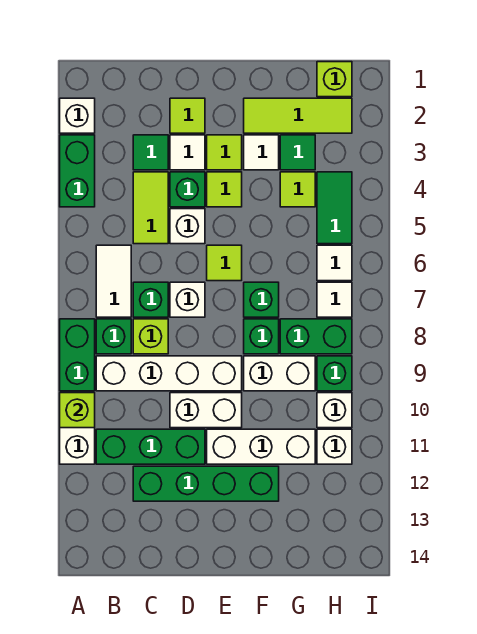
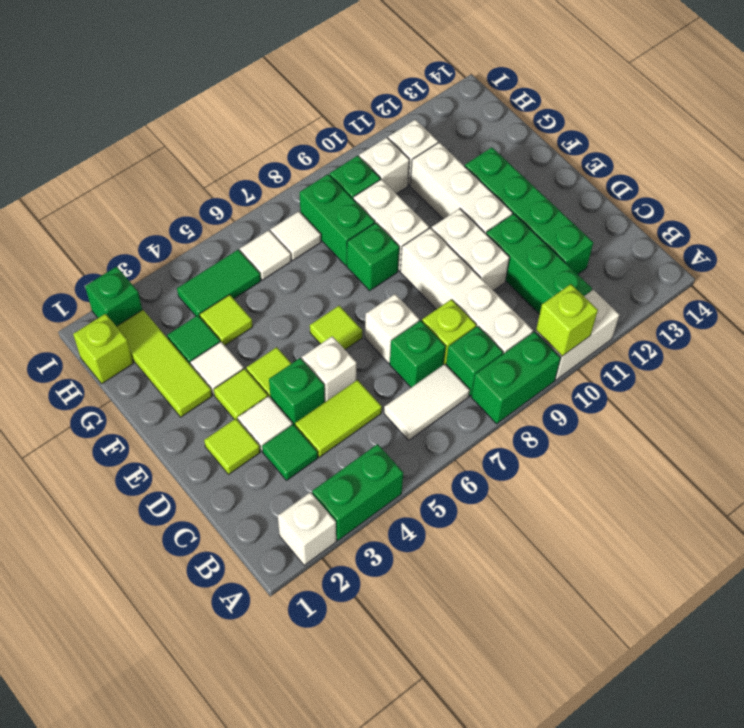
green brick F7 level 1 -> green brick I2 level 1

